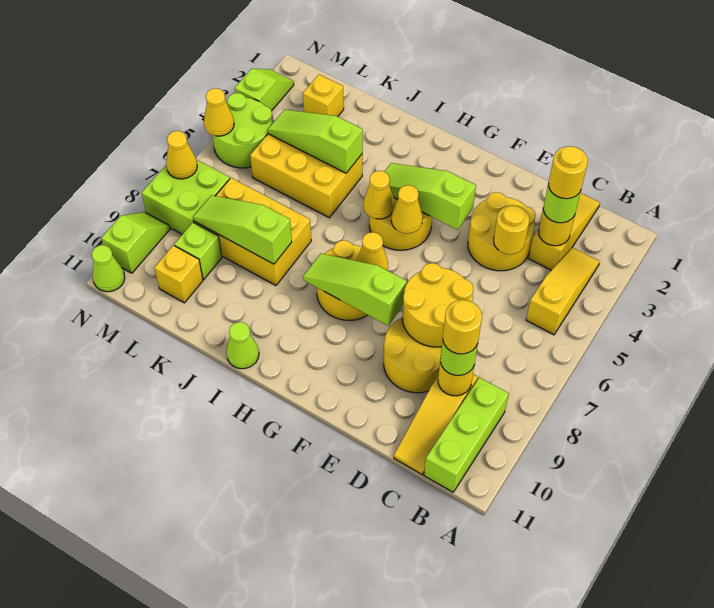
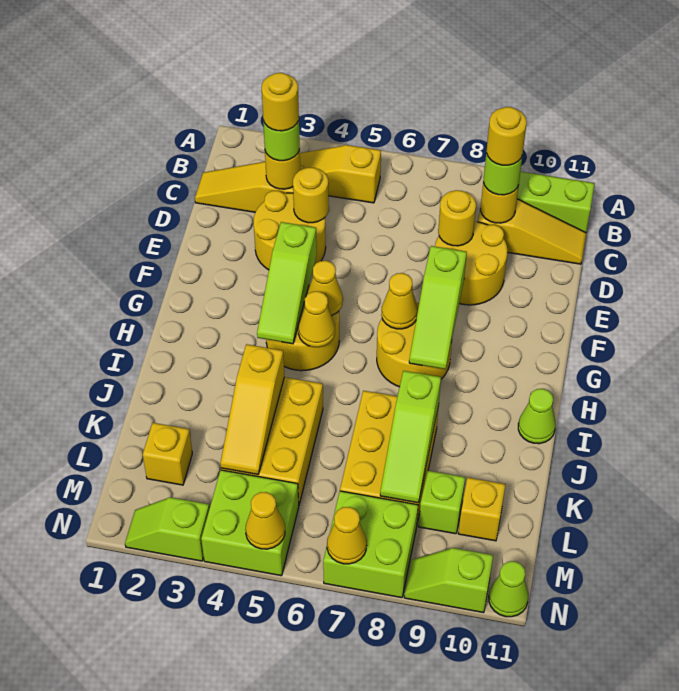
yellow round brick D7:E8 level 2 -> yellow round brick D8 level 2
lime slope J4:L4 level 2 top J -> yellow slope J4:L4 level 2 top J
lime round brick M4:N5 level 1 -> lime brick M4:N5 level 1

